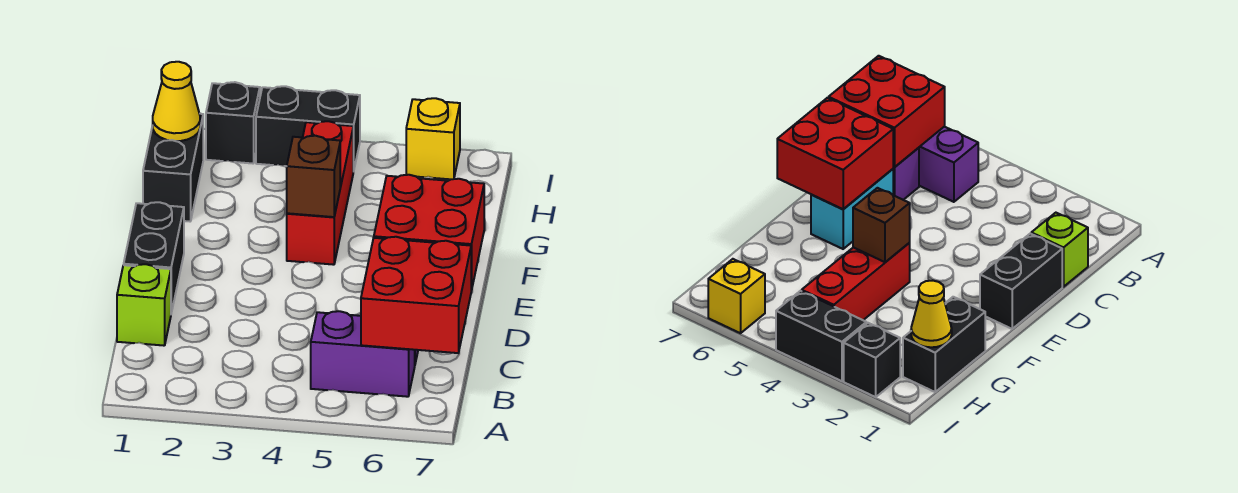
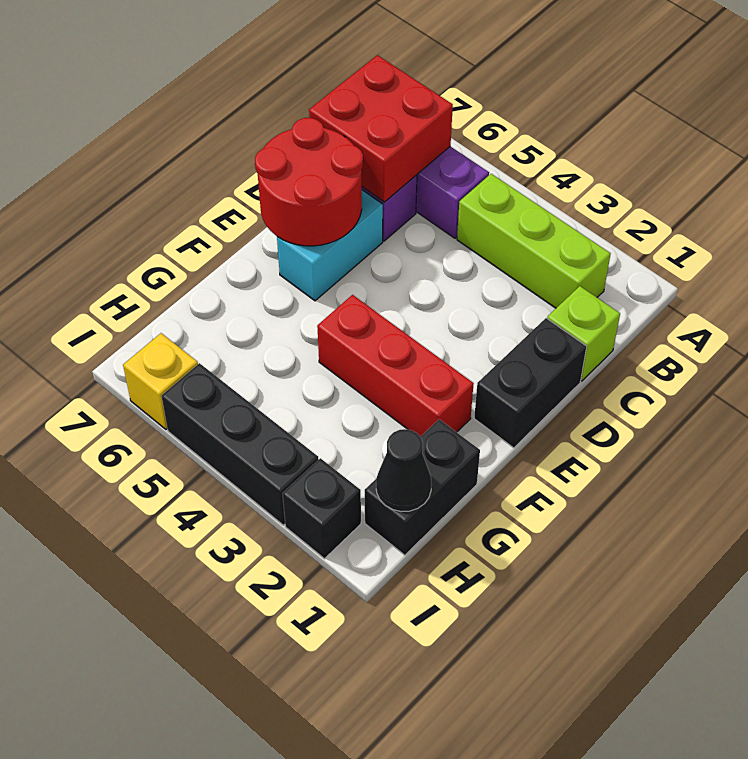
none -> lime brick B2:B4 level 1
red brick D6:E7 level 2 -> red round brick D6:E7 level 2
red brick F4:H4 level 1 -> red brick F2:F4 level 1
brown brick F4 level 2 -> none
yellow cone H1 level 2 -> black cone H1 level 2
black brick I3:I4 level 1 -> black brick I3:I5 level 1

